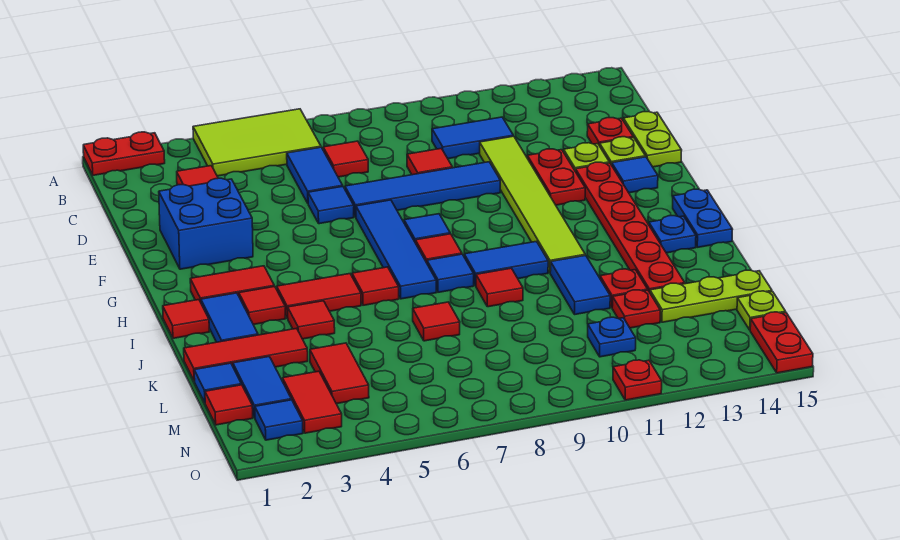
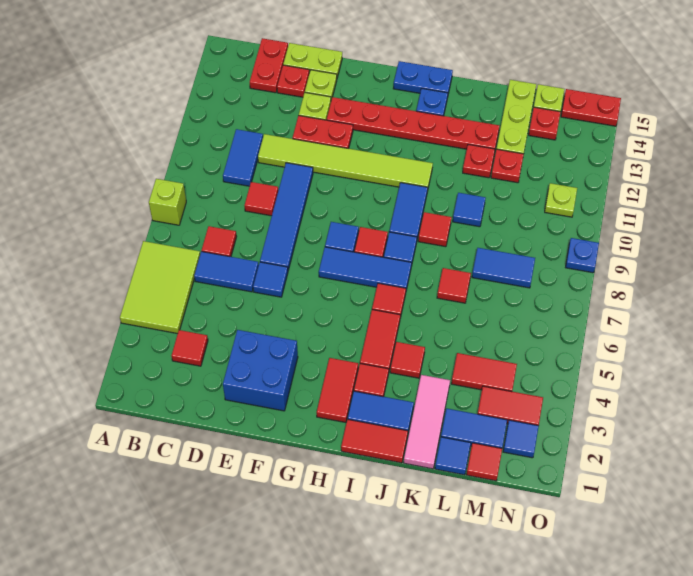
red plate A1:A2 level 1 -> red plate C14:C15 level 1
none -> lime brick A8 level 1
blue tile F7:I7 level 1 -> blue tile G7:I7 level 1
blue tile F14 level 1 -> blue tile K10 level 1
red tile I1 level 1 -> red tile I1:J1 level 1
blue tile J11:K11 level 1 -> blue tile L8:M8 level 1
red tile K1:K3 level 1 -> pink tile K1:K3 level 1
blue plate M11 level 1 -> blue plate O9 level 1
none -> lime plate N11 level 1
red plate O11 level 1 -> red plate M14 level 1

